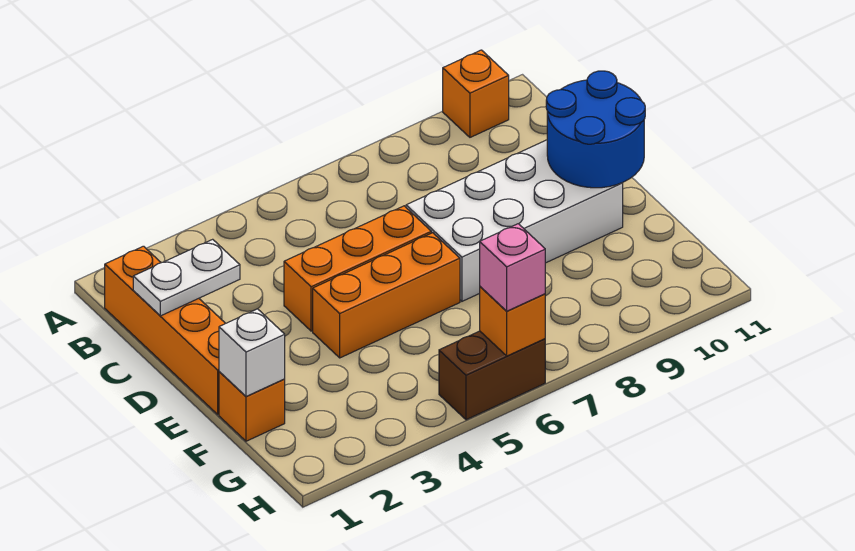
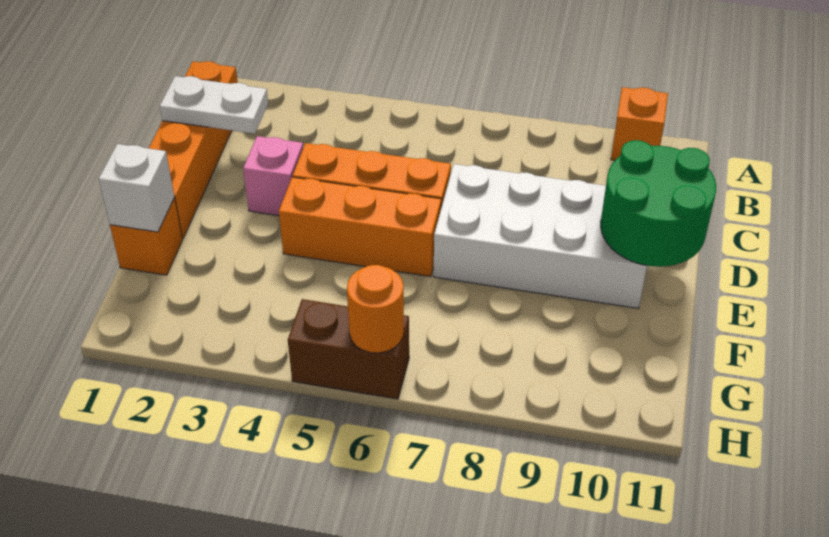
blue round brick D10:E11 level 2 -> green round brick D10:E11 level 2
orange brick H6 level 2 -> orange round brick H6 level 2
pink brick H6 level 3 -> pink brick D3 level 1

